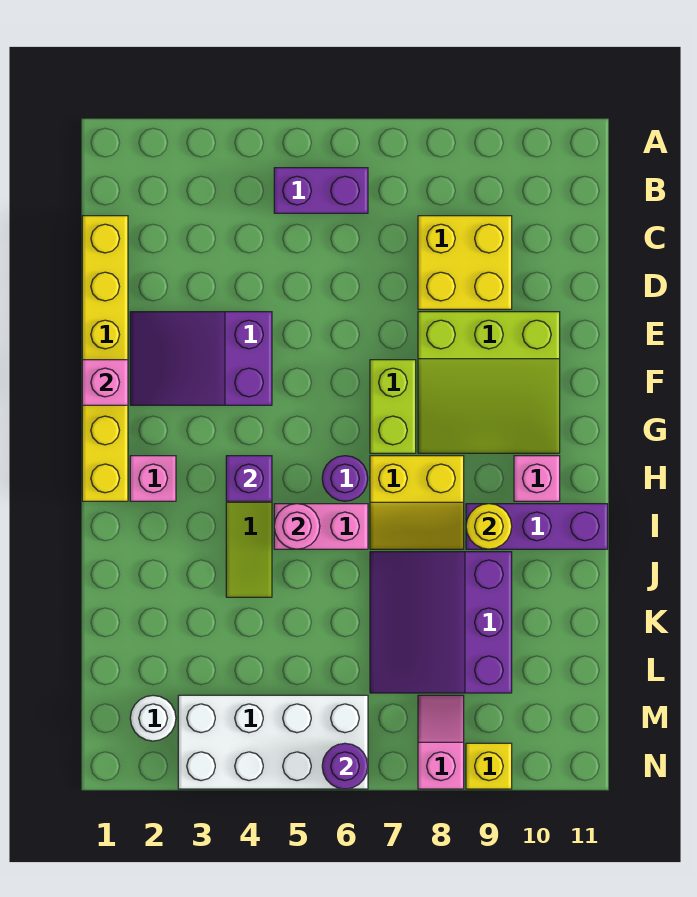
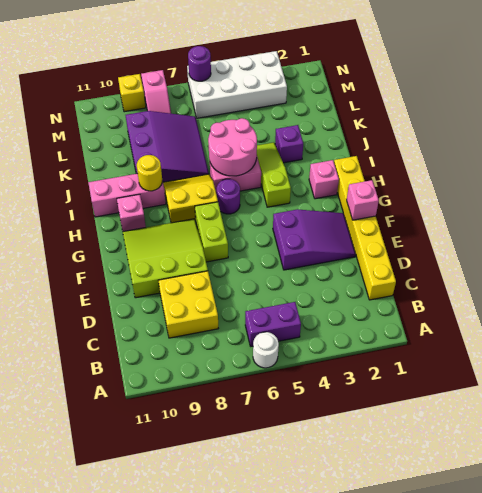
purple brick H4 level 2 -> purple brick J3 level 1
pink round brick I5 level 2 -> pink round brick I5:J6 level 2
purple brick I9:I11 level 1 -> pink brick I9:I11 level 1
white round brick M2 level 1 -> white round brick A6 level 1

